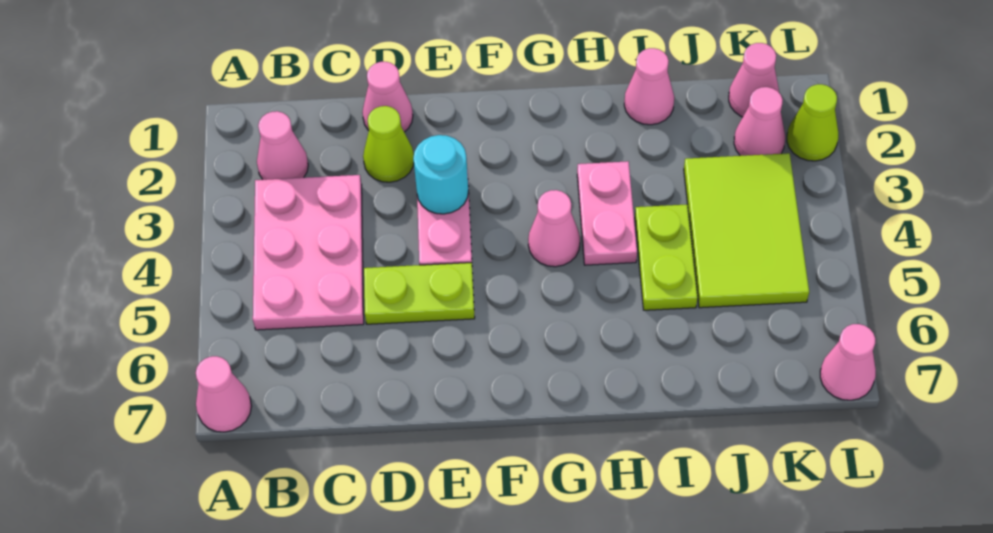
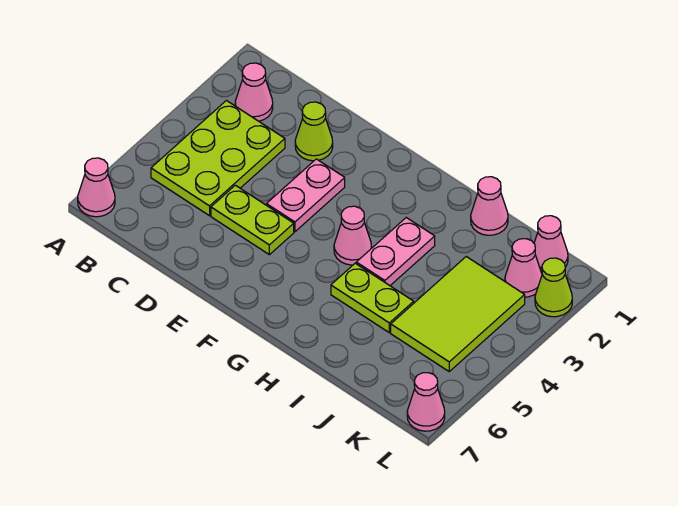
pink plate B3:C5 level 1 -> lime plate B3:C5 level 1
pink cone D1 level 1 -> none
cyan round brick E3 level 2 -> none
lime plate I4:I5 level 1 -> lime plate H5:I5 level 1

